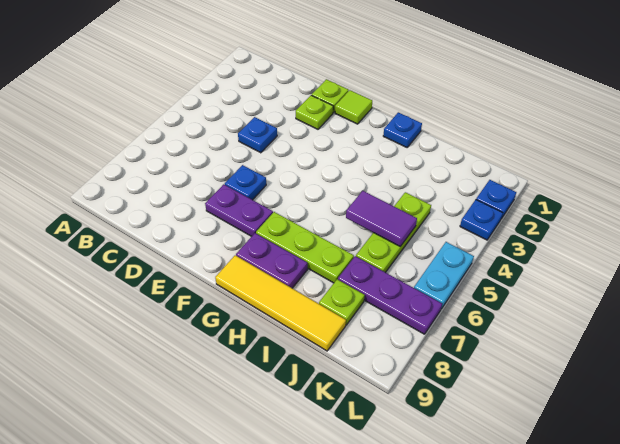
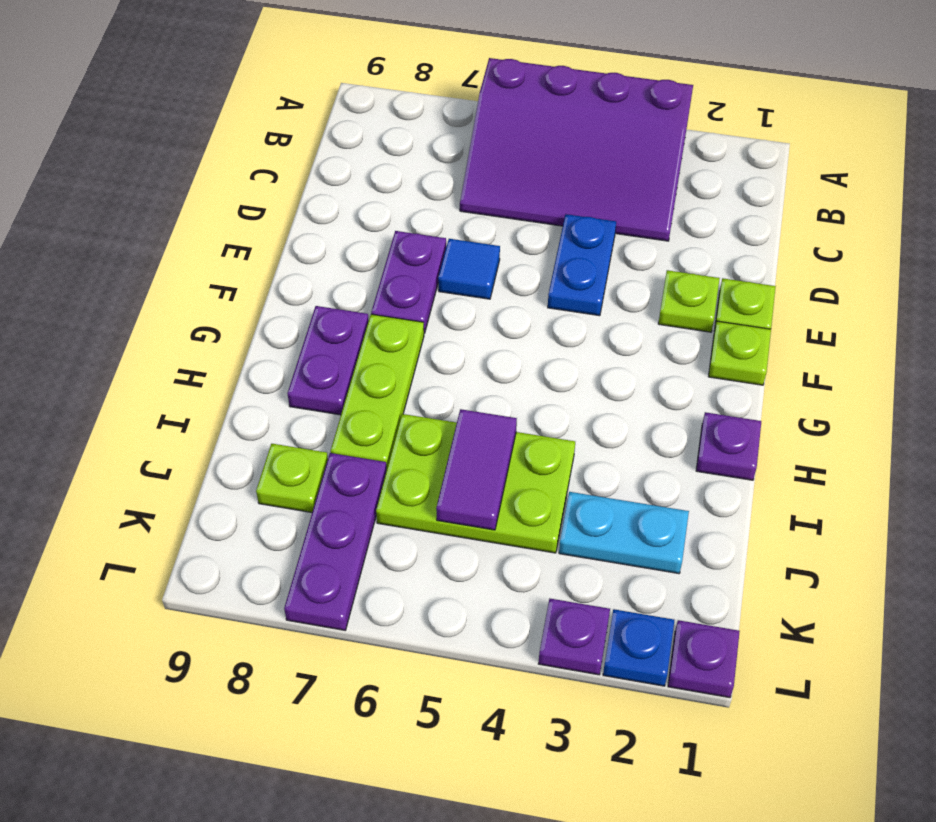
none -> purple slope A3:C6 level 1 top A
blue plate D4 level 1 -> blue plate D4:E4 level 1
blue plate E6 level 1 -> blue tile E6 level 1
lime tile F1 level 1 -> lime plate F1 level 1
yellow tile G9:J9 level 1 -> none
blue plate H1 level 1 -> purple plate H1 level 1
lime plate J4:J6 level 1 -> lime plate I4:J6 level 1
none -> purple plate L1 level 1
blue plate L3 level 1 -> purple plate L3 level 1
cyan plate L5:L6 level 1 -> cyan plate J2:J3 level 1

